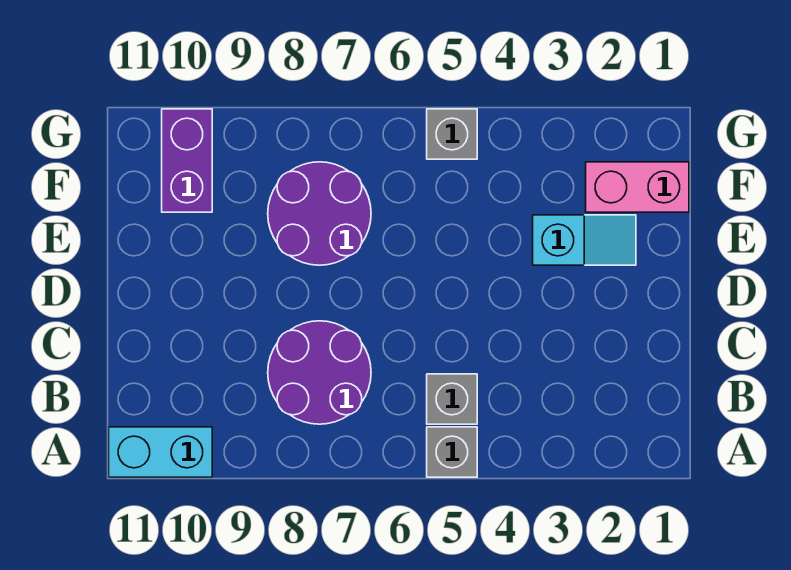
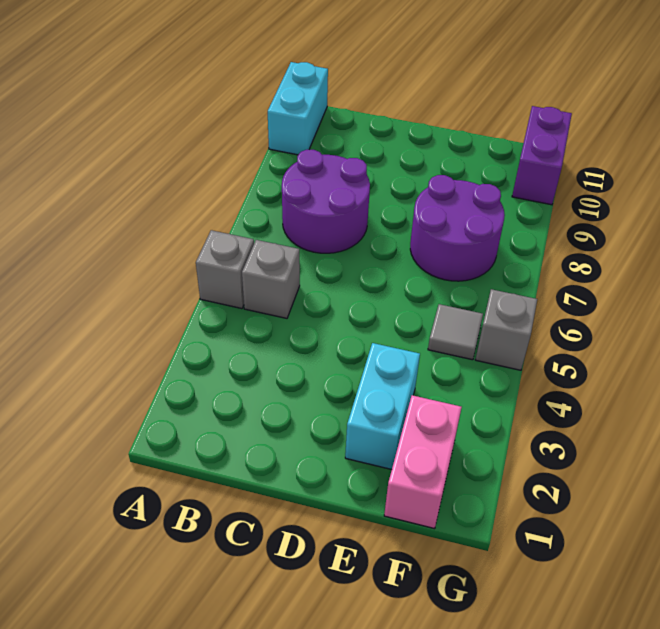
cyan slope E2:E3 level 1 top 3 -> cyan brick E2:E3 level 1
none -> grey tile F5 level 1
purple brick F10:G10 level 1 -> purple brick G10:G11 level 1

